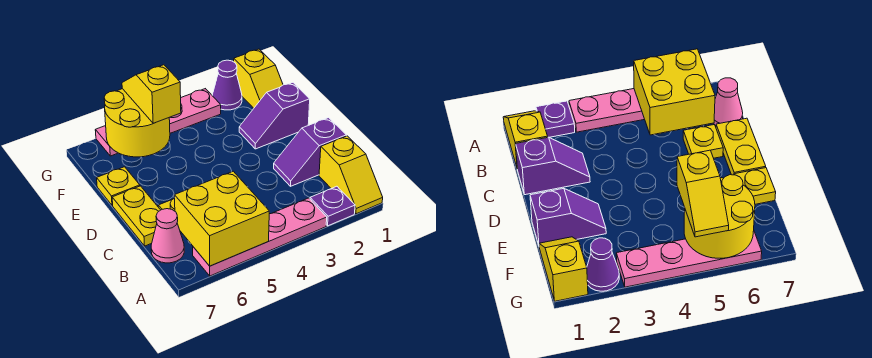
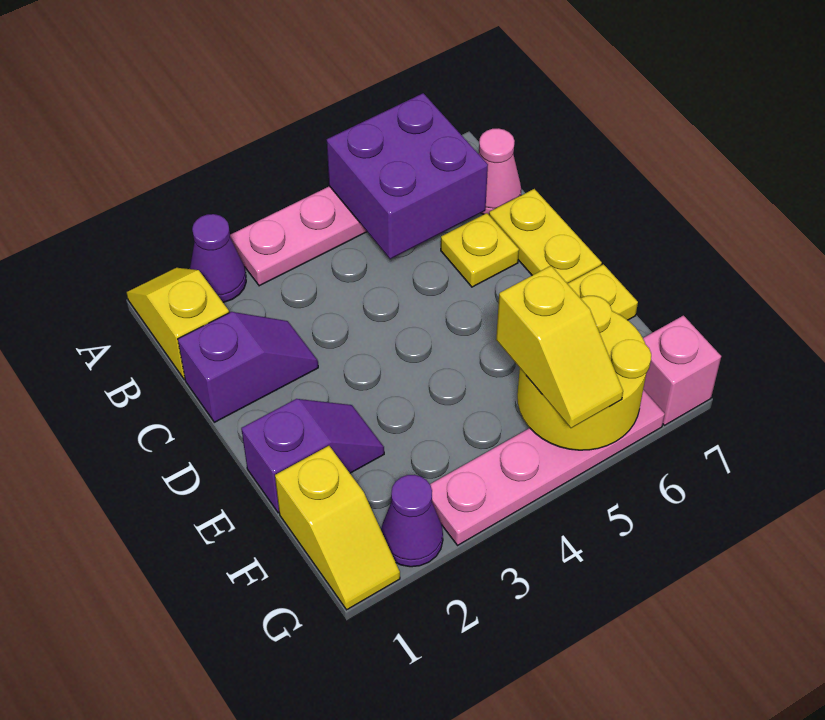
purple plate A2 level 1 -> purple cone A2 level 1
yellow brick A5:B6 level 2 -> purple brick A5:B6 level 2
yellow slope F1:G1 level 1 top G -> yellow slope F1:G1 level 1 top F
none -> pink brick G7 level 1

